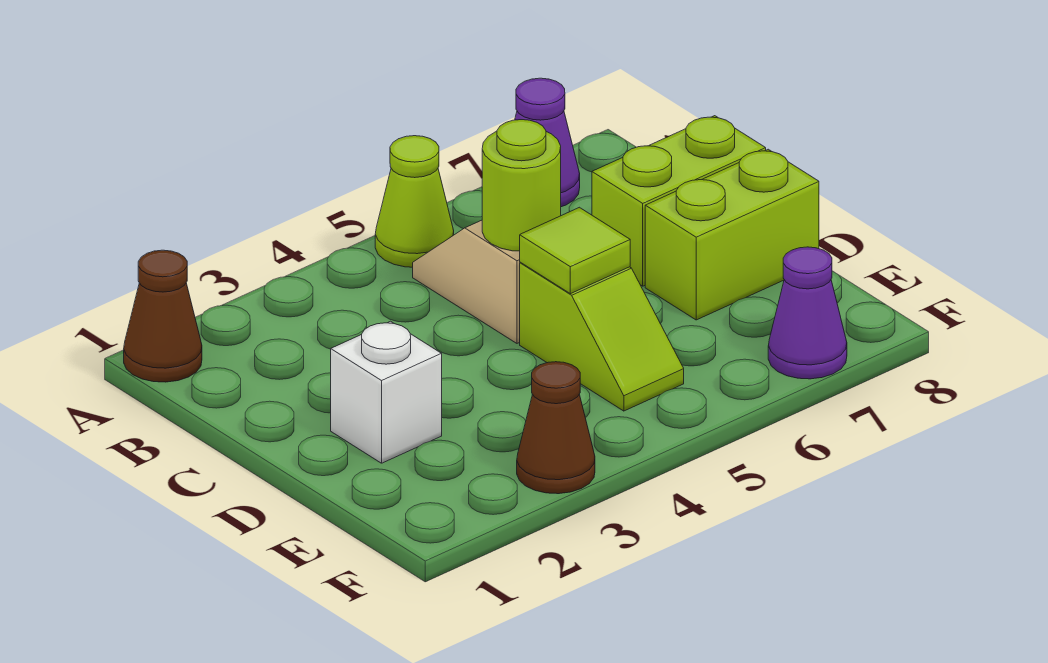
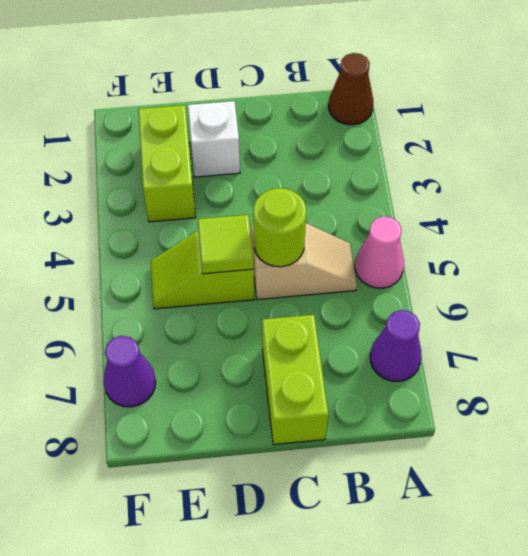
lime cone A5 level 1 -> pink cone A5 level 1
lime brick D7:D8 level 1 -> lime brick E2:E3 level 1
brown cone F3 level 1 -> none

